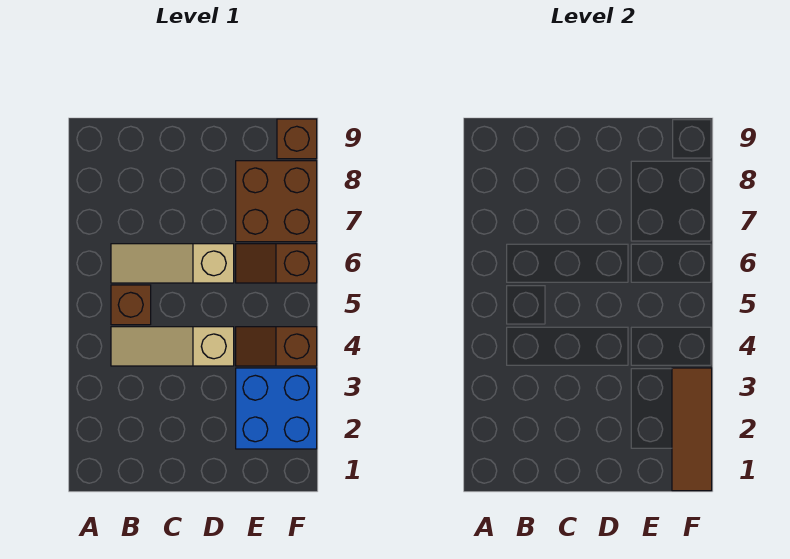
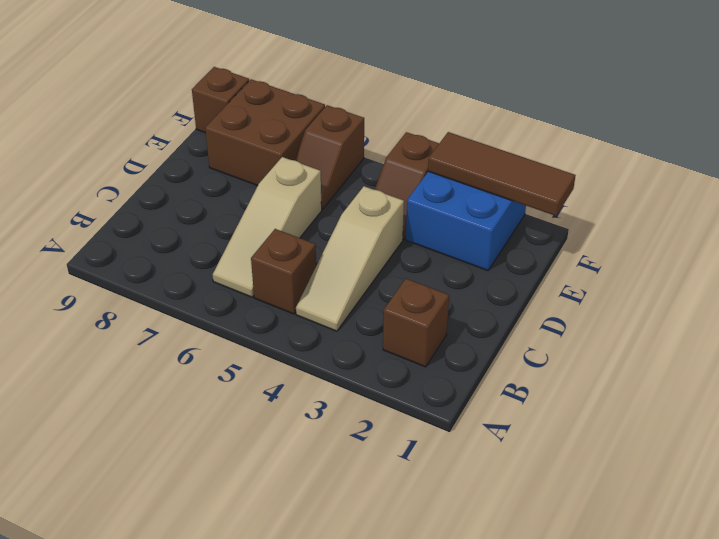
none -> brown brick B2 level 1

